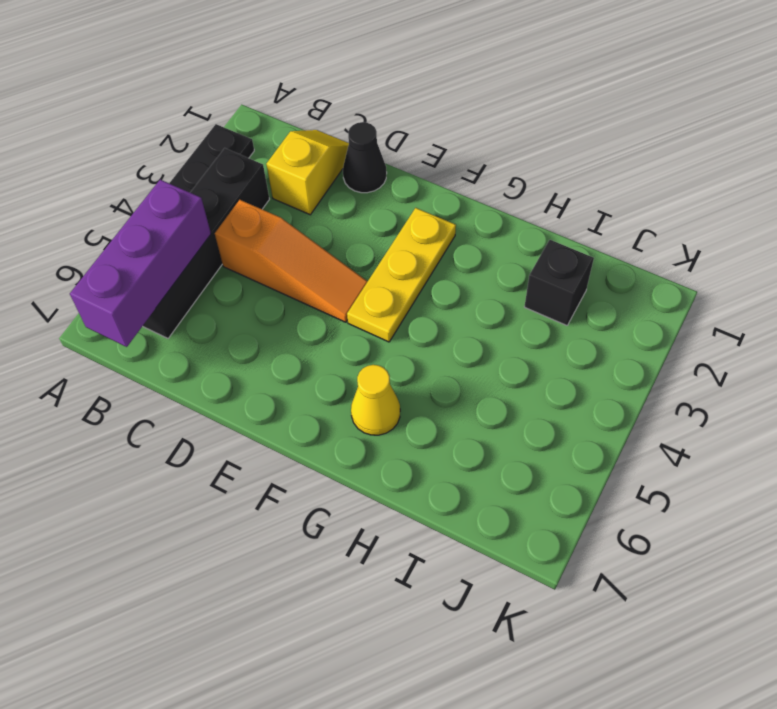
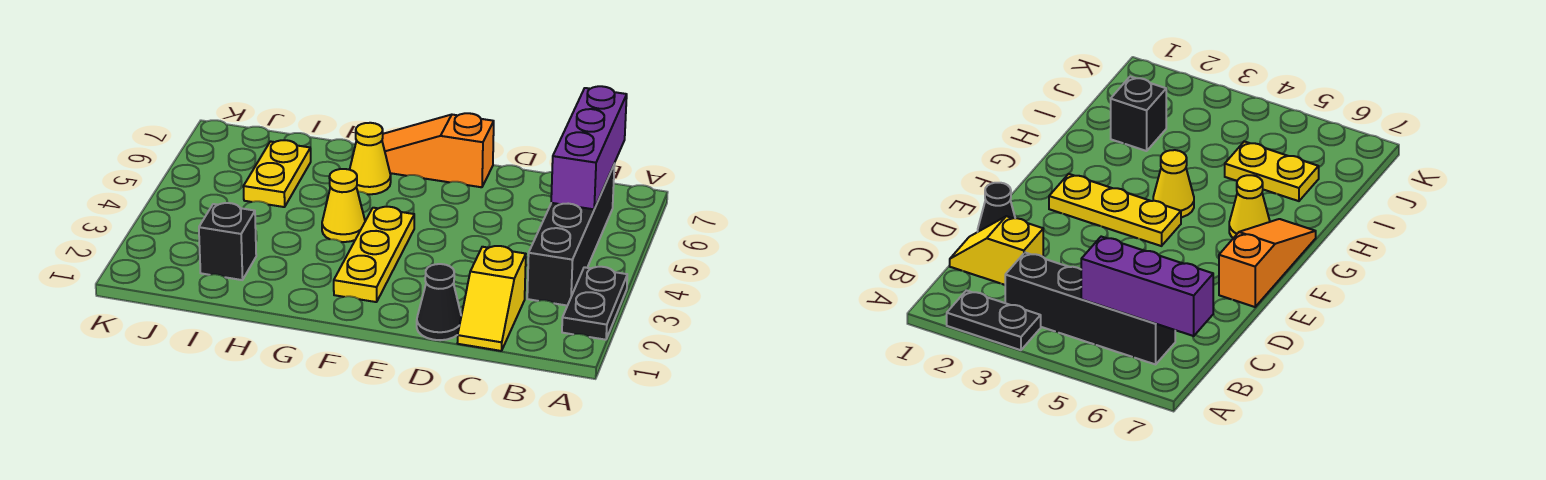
orange slope C4:E4 level 1 top C -> orange slope E7:G7 level 1 top E
none -> yellow cone G4 level 1
none -> yellow plate I5:I6 level 1

